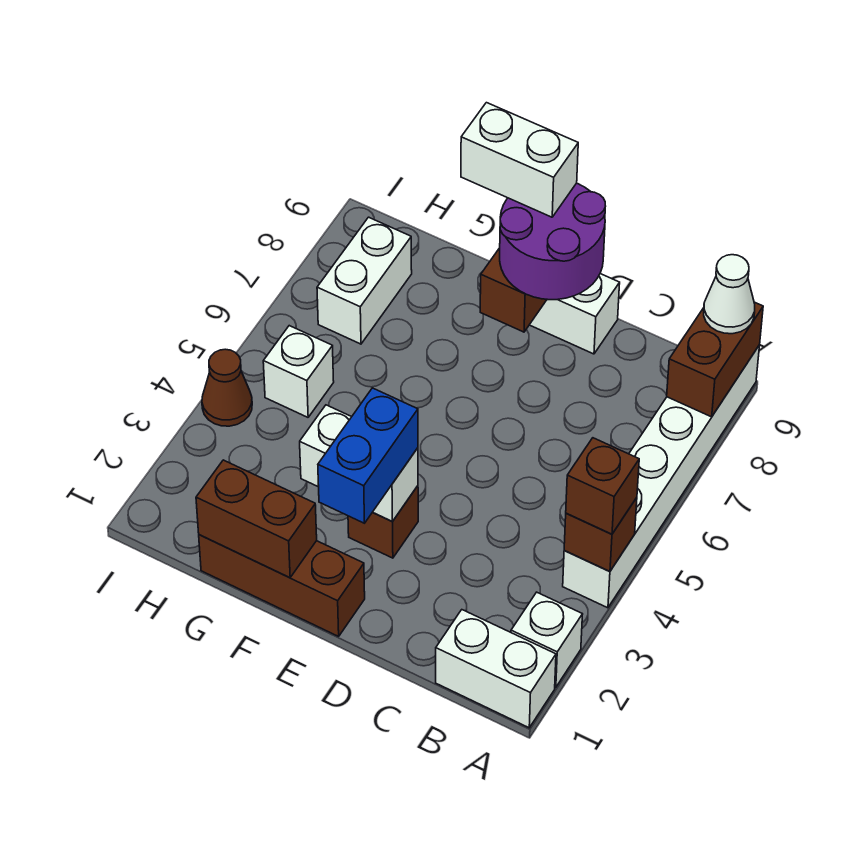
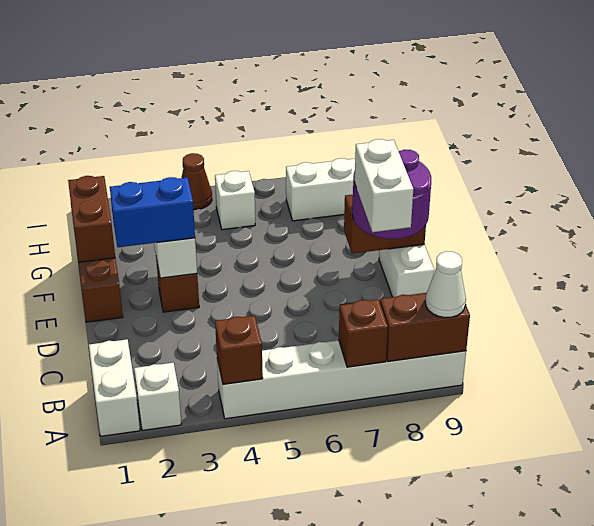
brown brick A4 level 3 -> brown brick A7 level 2
white brick E9:F9 level 4 -> white brick C8:D8 level 4

